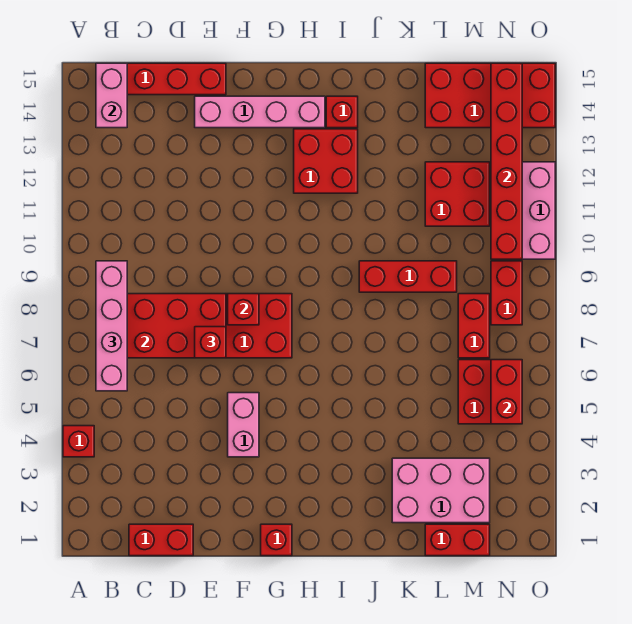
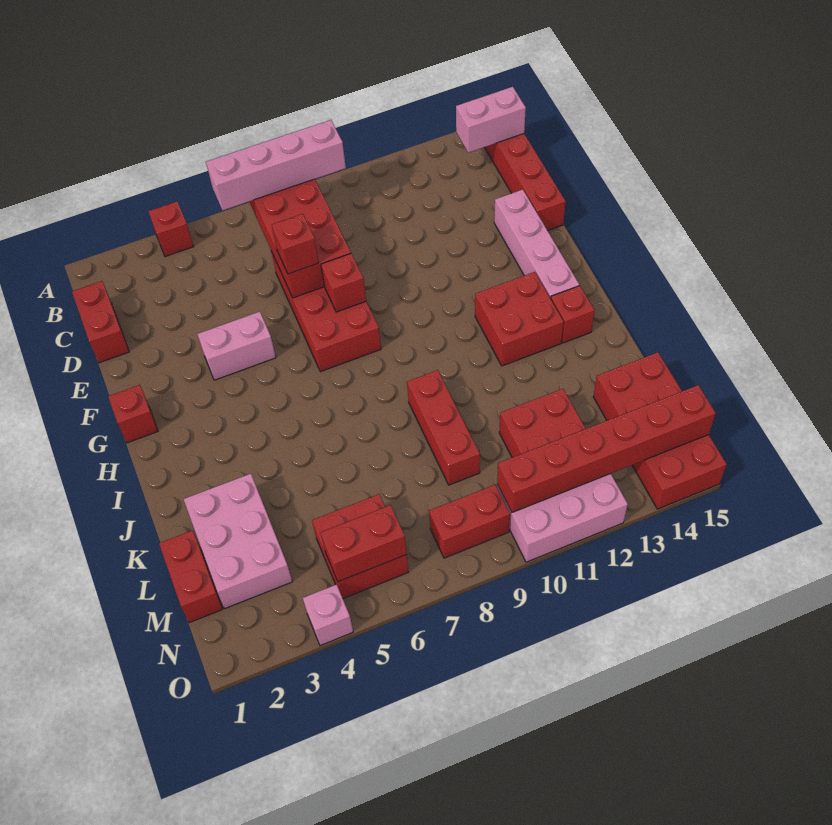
red brick M7:M8 level 1 -> none
none -> pink brick O4 level 1

